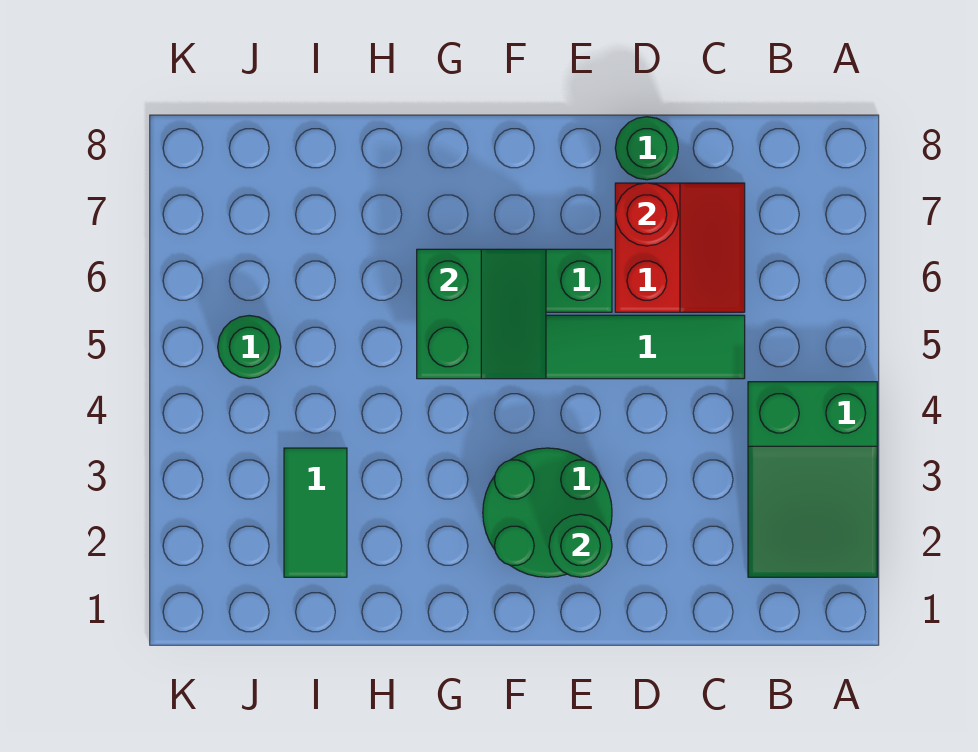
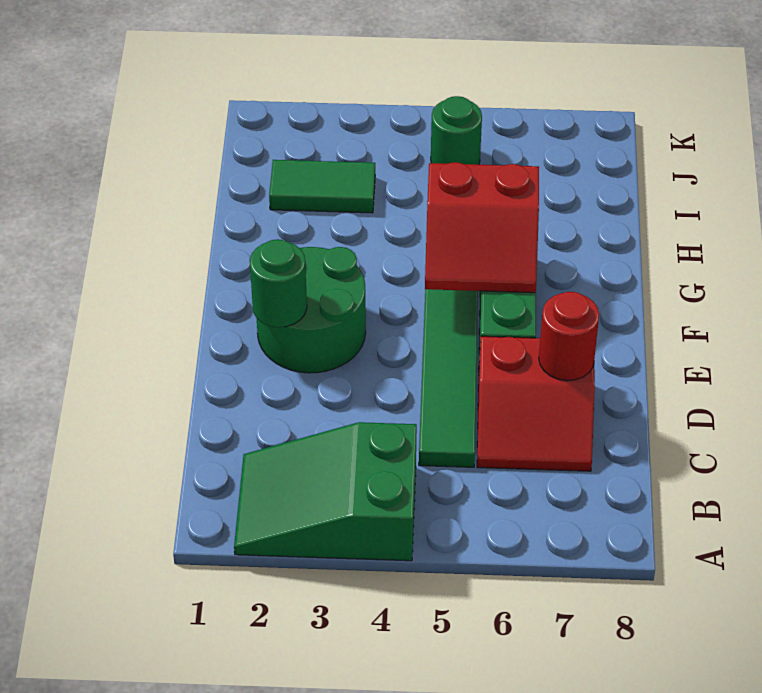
green round brick D8 level 1 -> none
green slope F5:G6 level 2 top G -> red slope F5:G6 level 2 top G

